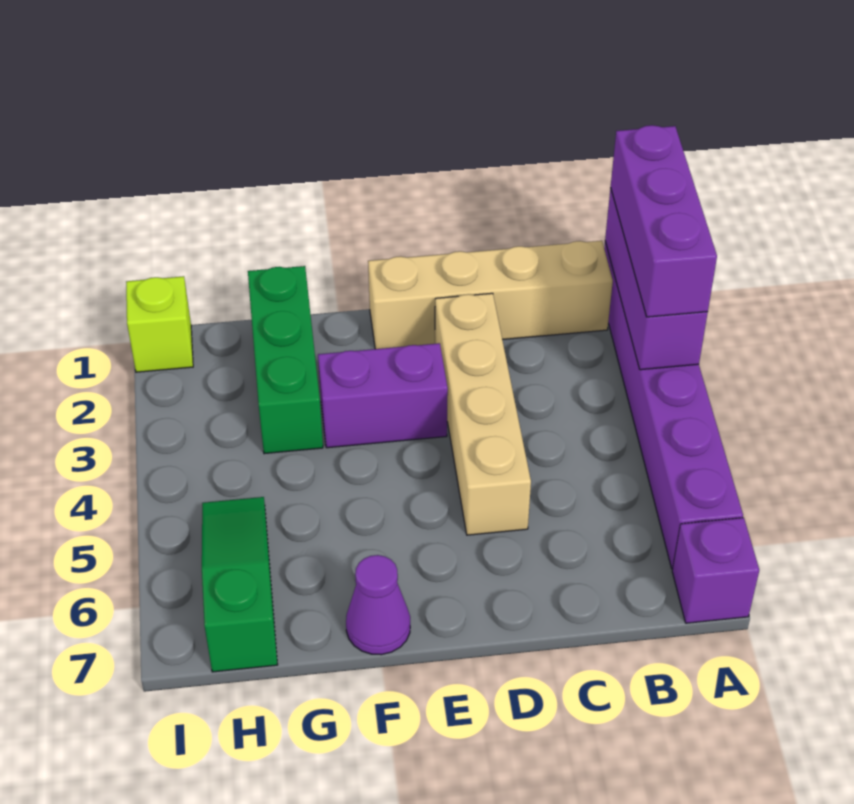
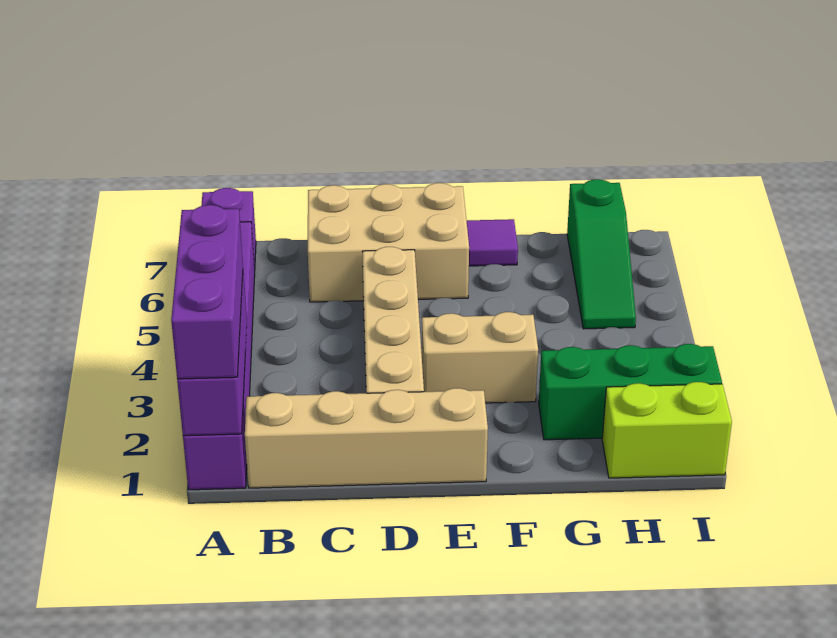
none -> tan brick C6:E7 level 1
purple brick E3:F3 level 1 -> tan brick E3:F3 level 1
purple cone F7 level 1 -> purple tile F7 level 1
green brick G1:G3 level 1 -> green brick G2:I2 level 1
lime brick I1 level 1 -> lime brick H1:I1 level 1

